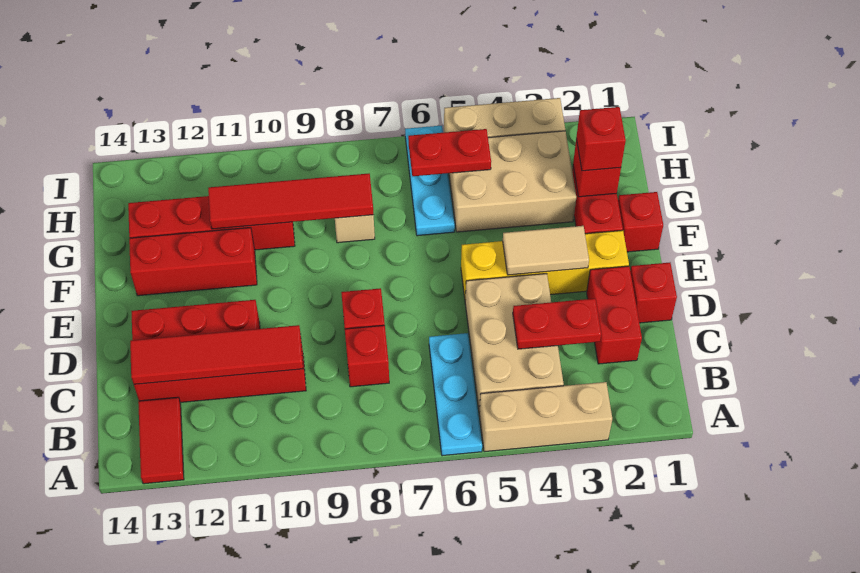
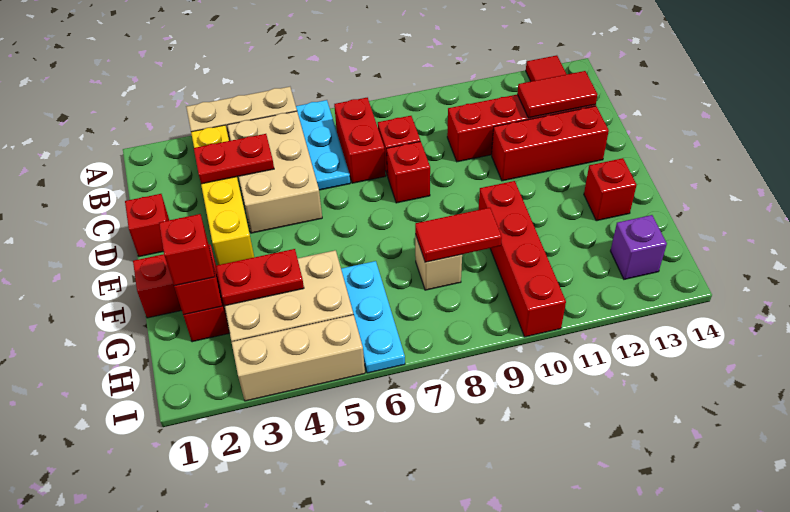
red brick C2:D2 level 1 -> red brick B7:C7 level 1
red tile C10:C13 level 2 -> red tile C12:C13 level 2
yellow brick E2:E5 level 1 -> yellow brick B3:E3 level 1
tan tile E3:E4 level 2 -> none
red brick F11:F13 level 1 -> red brick F13 level 1
red tile G8:G11 level 2 -> red tile G8:G9 level 2
red brick G10:G13 level 1 -> red brick F10:I10 level 1
red plate H5:H6 level 2 -> red plate G3:G4 level 2
none -> purple brick H13 level 1

